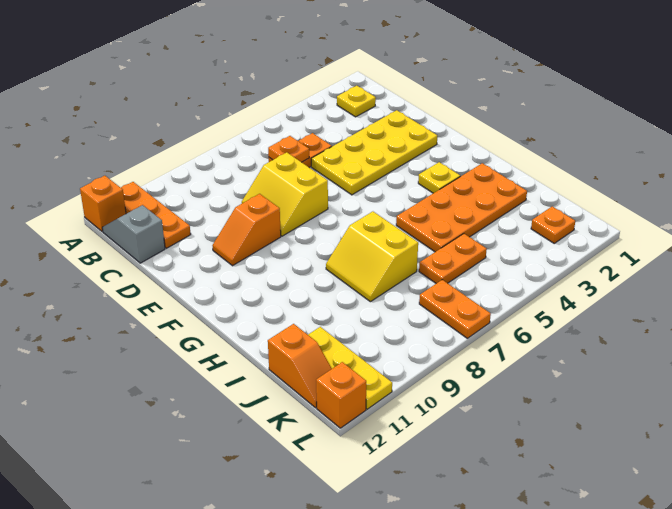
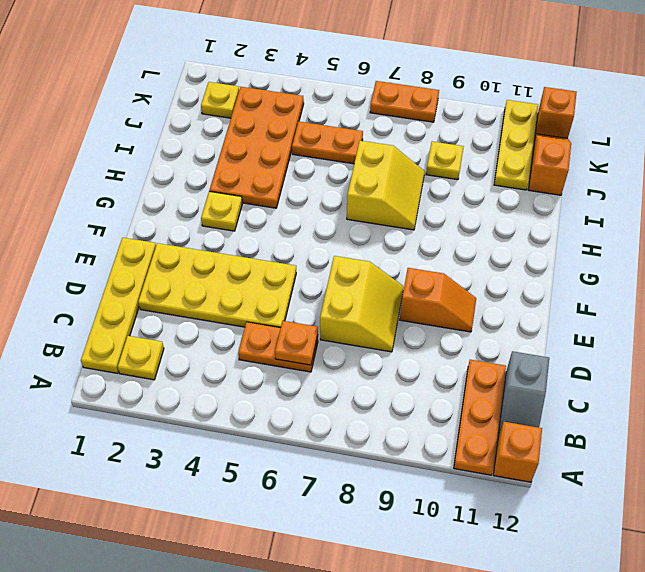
none -> yellow plate B1:E1 level 1
orange plate H2:I5 level 1 -> orange plate H3:K4 level 1
none -> yellow plate J9 level 1
orange plate K2 level 1 -> yellow plate K2 level 1
orange plate K7:L7 level 1 -> orange plate L7:L8 level 1

